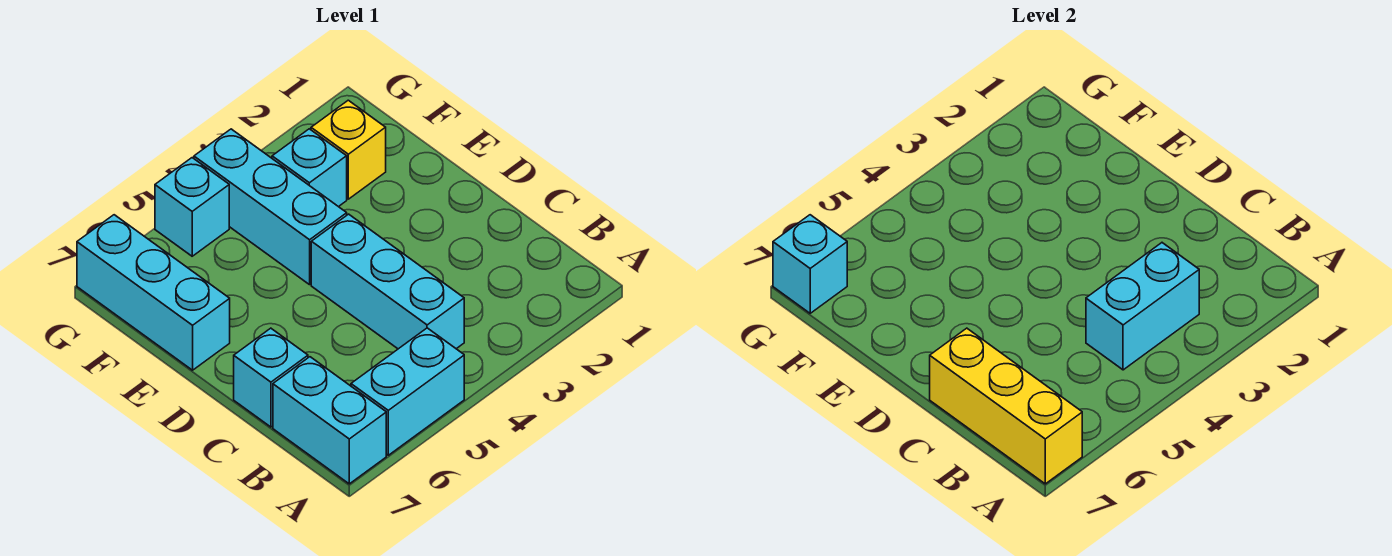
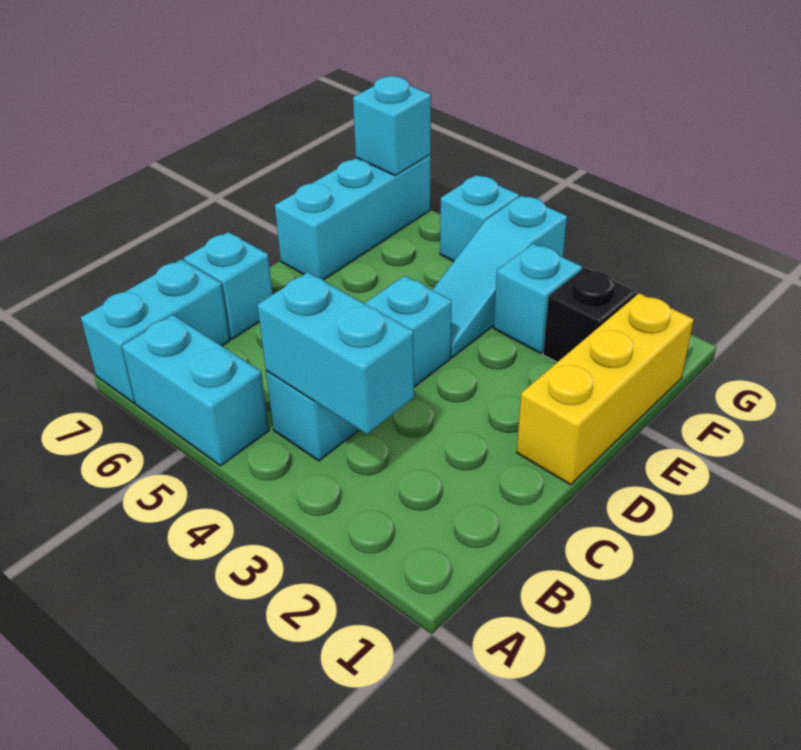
yellow brick A7:C7 level 2 -> yellow brick D1:F1 level 1
cyan brick E4:G4 level 1 -> cyan slope E4:G4 level 1 top G
yellow brick F2 level 1 -> black brick F2 level 1

